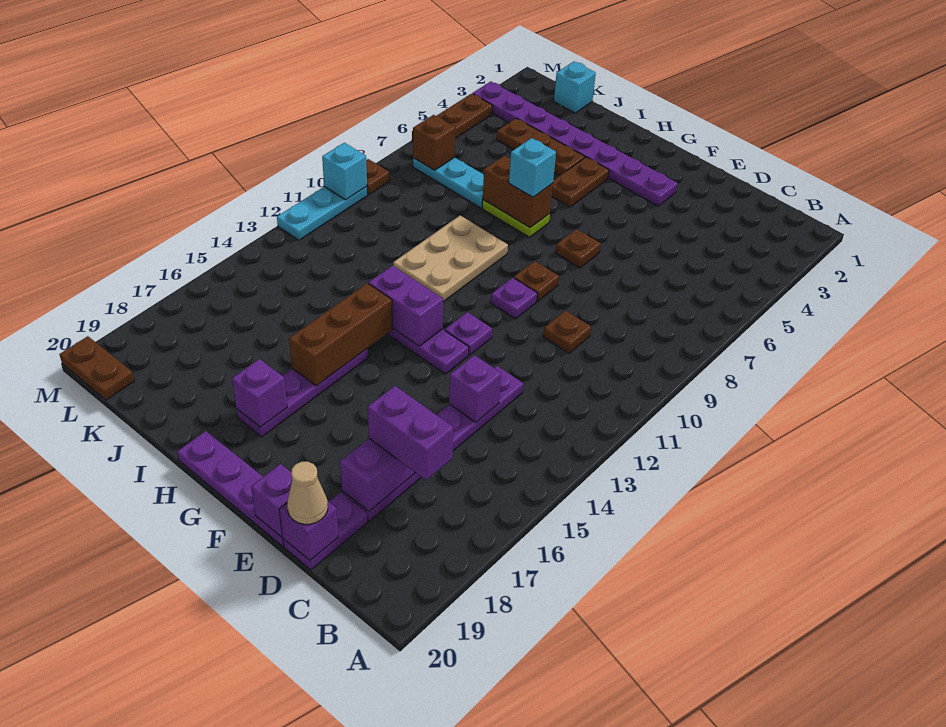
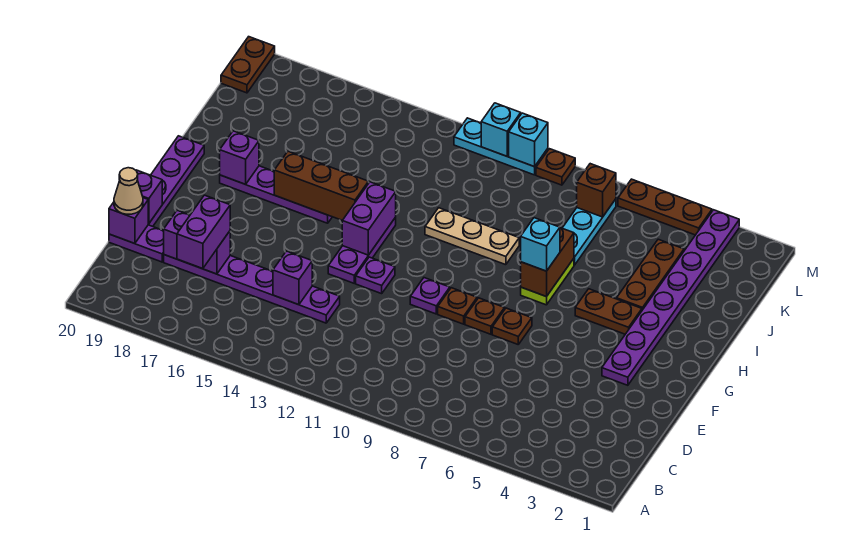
brown plate D10 level 1 -> brown plate F8 level 1
tan plate H9:I11 level 1 -> tan plate I9:I11 level 1
cyan brick K1 level 1 -> cyan brick M11 level 2

